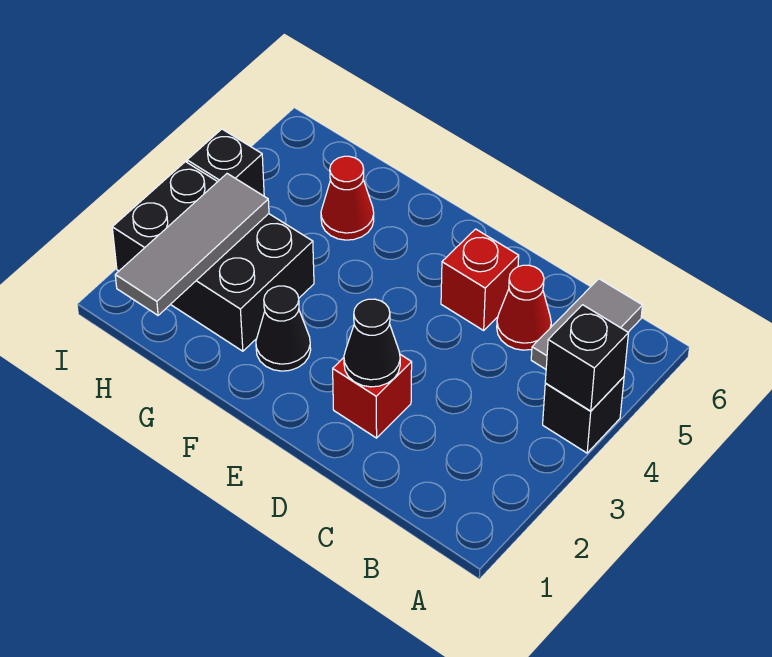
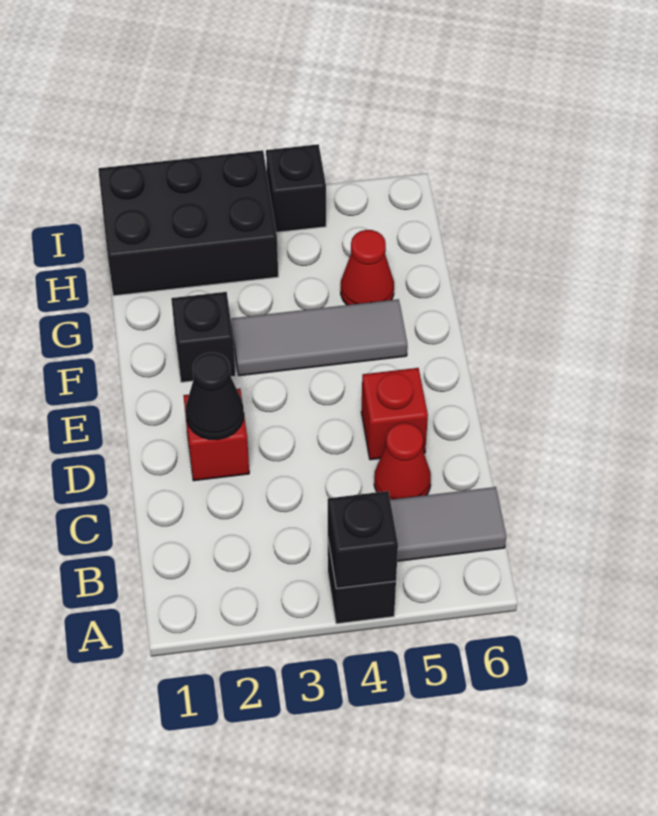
black cone F2 level 1 -> black brick F2 level 1
black brick G2:I3 level 1 -> black brick H1:I3 level 1
grey tile H1:H3 level 2 -> grey tile F3:F5 level 1

